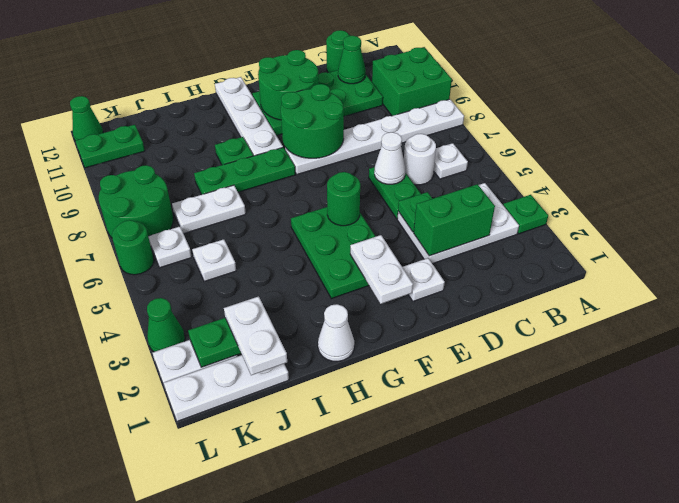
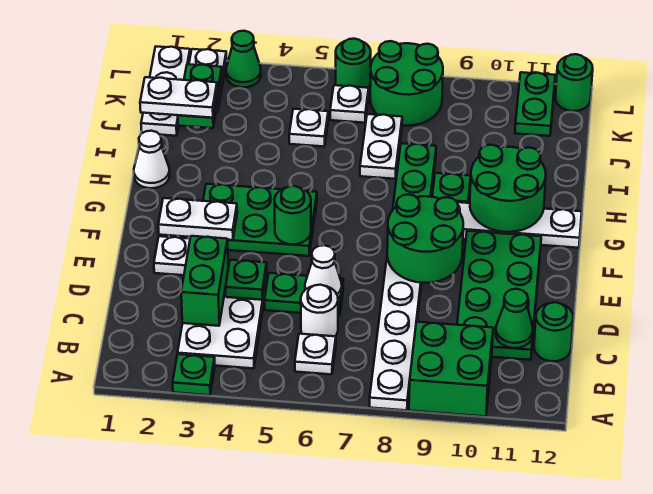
green round brick E10:F11 level 2 -> green round brick G10:H11 level 2
green cone L12 level 1 -> green round brick L12 level 1

